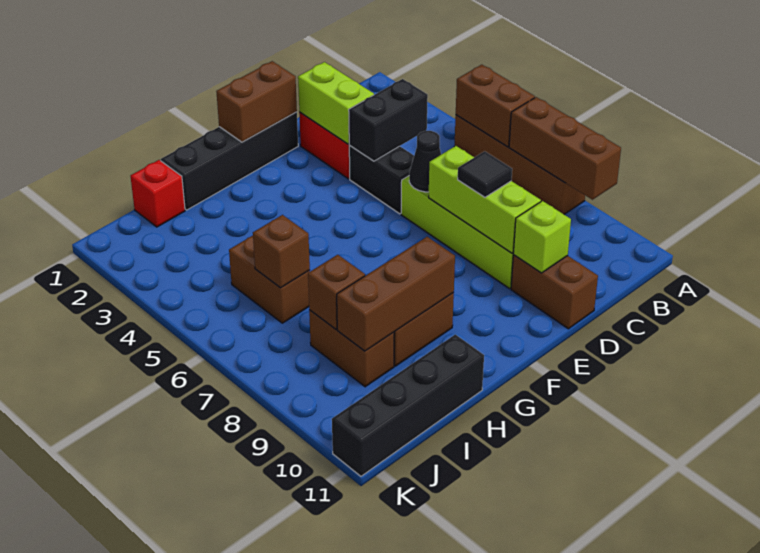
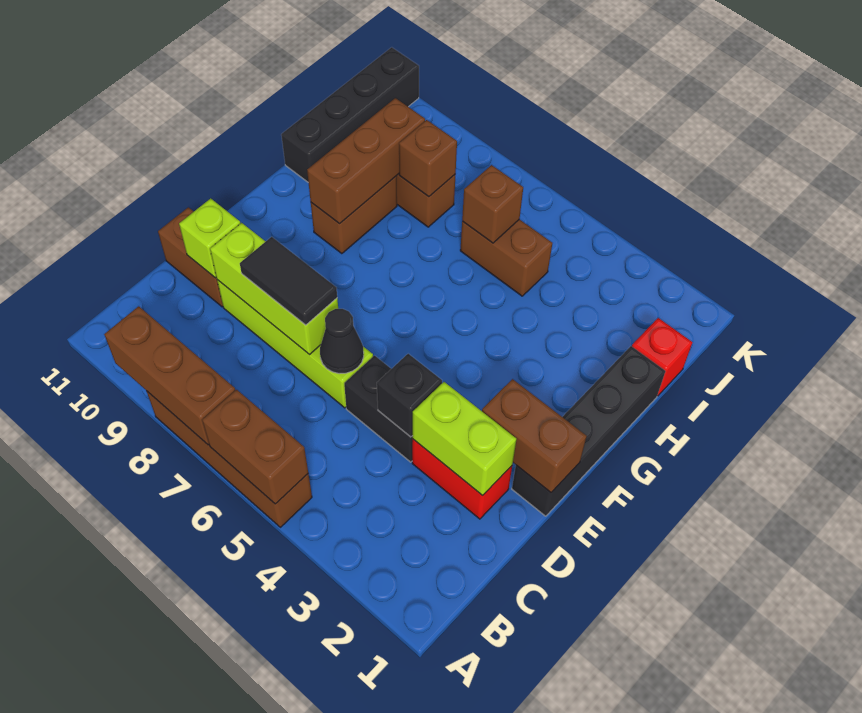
black brick C4:D4 level 2 -> black brick D4 level 2
black tile D8 level 3 -> black tile D7:D8 level 3
brown brick E1:F1 level 2 -> brown brick E1:E2 level 2

